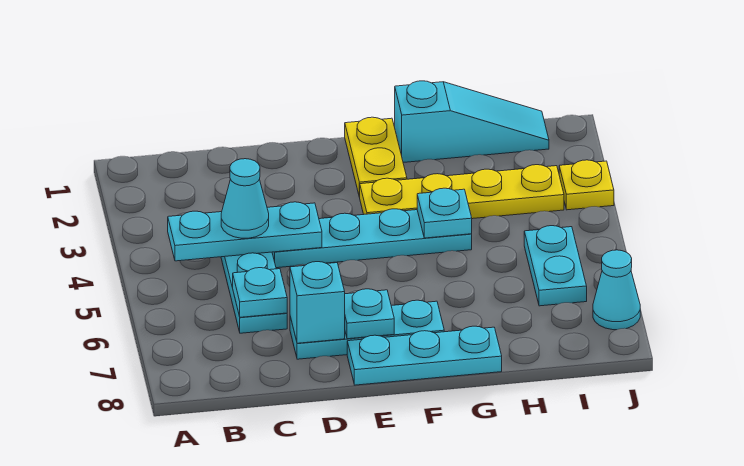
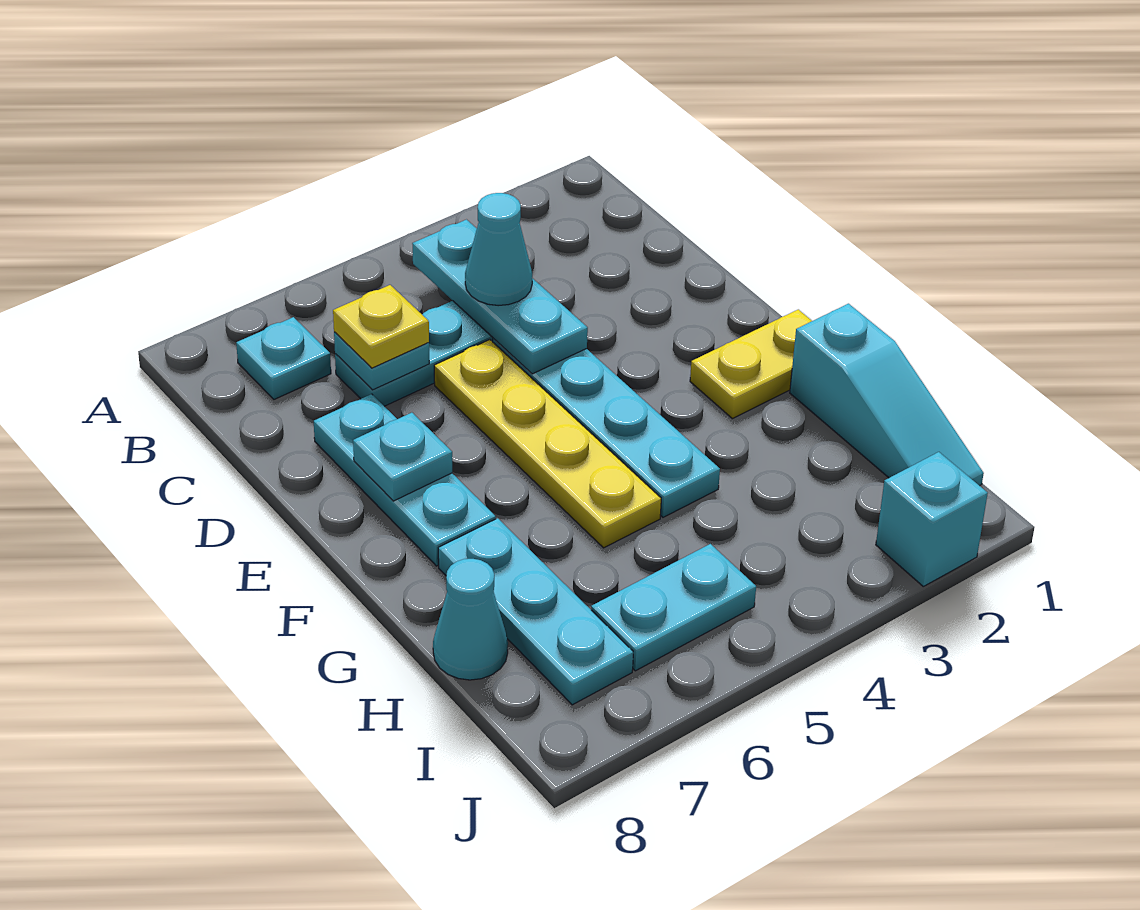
cyan brick D7 level 2 -> cyan brick J2 level 1
cyan plate E8:G8 level 1 -> cyan plate G7:I7 level 1
yellow plate F3:I3 level 1 -> yellow plate D5:G5 level 1
cyan plate G4 level 2 -> cyan plate B7 level 1
yellow plate J3 level 1 -> yellow plate C6 level 3
cyan cone J7 level 1 -> cyan cone H8 level 1

